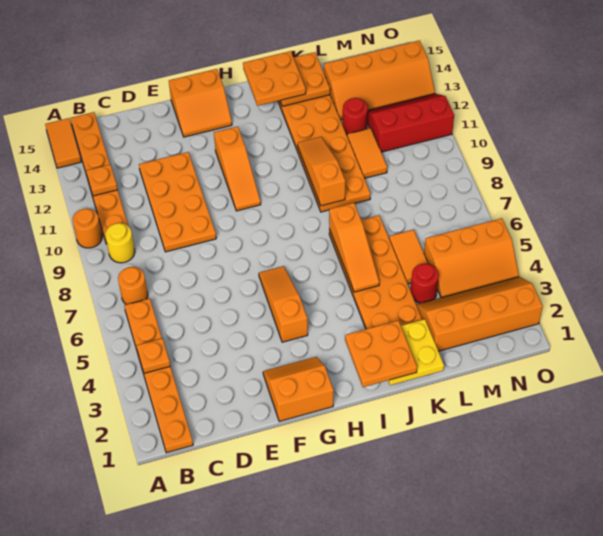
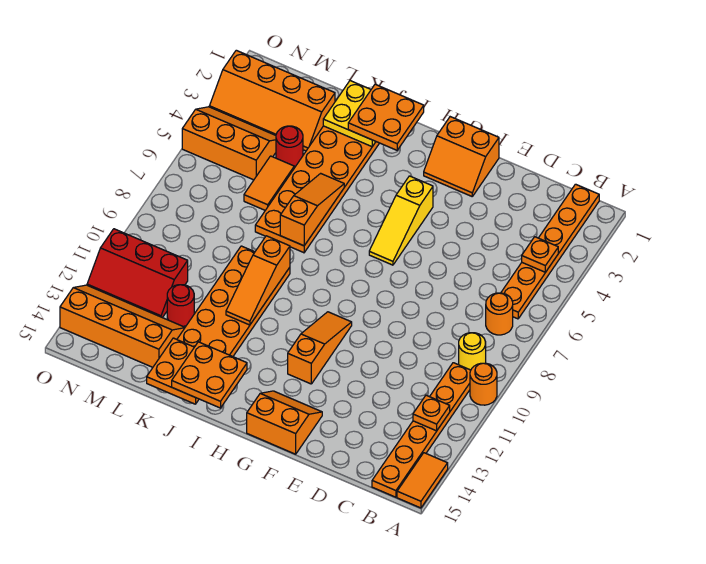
orange plate D9:E12 level 1 -> none
orange slope G4:G6 level 1 top 4 -> yellow slope G4:G6 level 1 top 4
orange tile L10:L11 level 1 -> none

